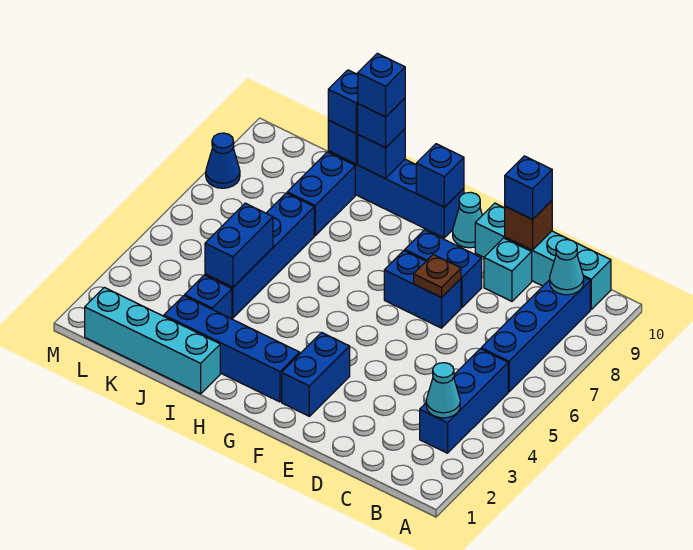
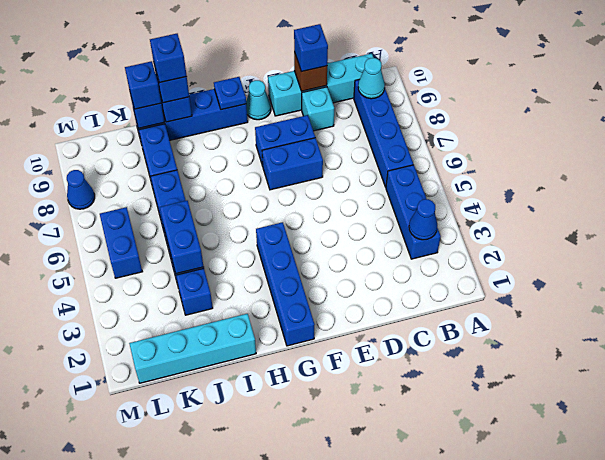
cyan cone B3 level 2 -> blue cone B3 level 2
brown plate E7 level 2 -> none
blue brick F2:F3 level 1 -> blue brick L5:L6 level 1
blue brick G2:J2 level 1 -> blue brick G1:G4 level 1
blue brick G10 level 2 -> blue plate G10 level 2

